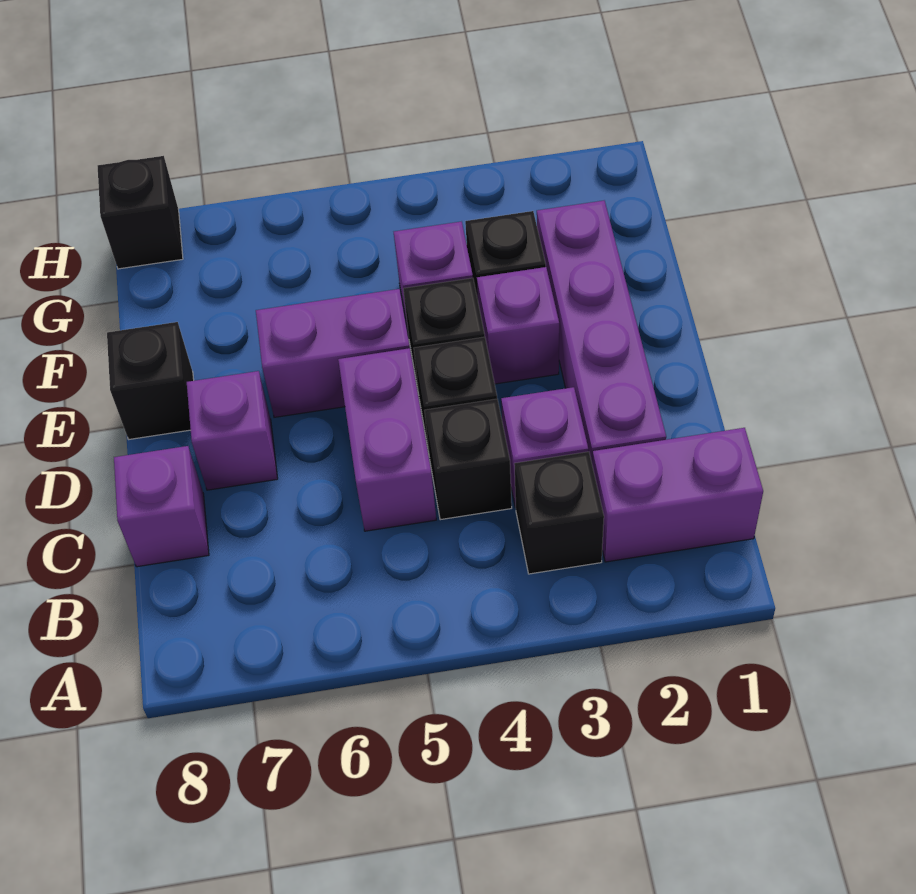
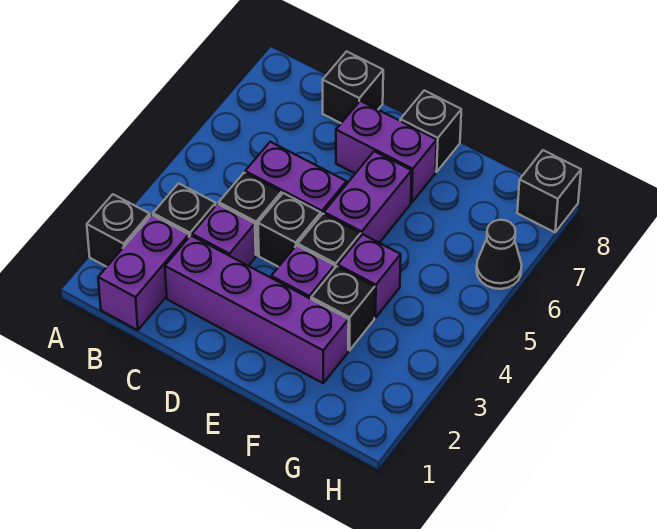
none -> black brick A2 level 1
purple brick C8 level 1 -> black brick C8 level 1
purple brick D7 level 1 -> purple brick D7:E7 level 1
none -> black cone H6 level 1

